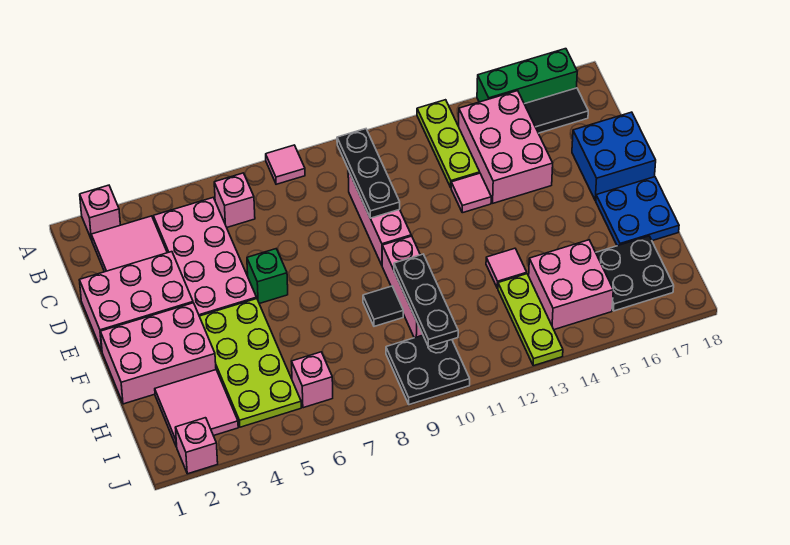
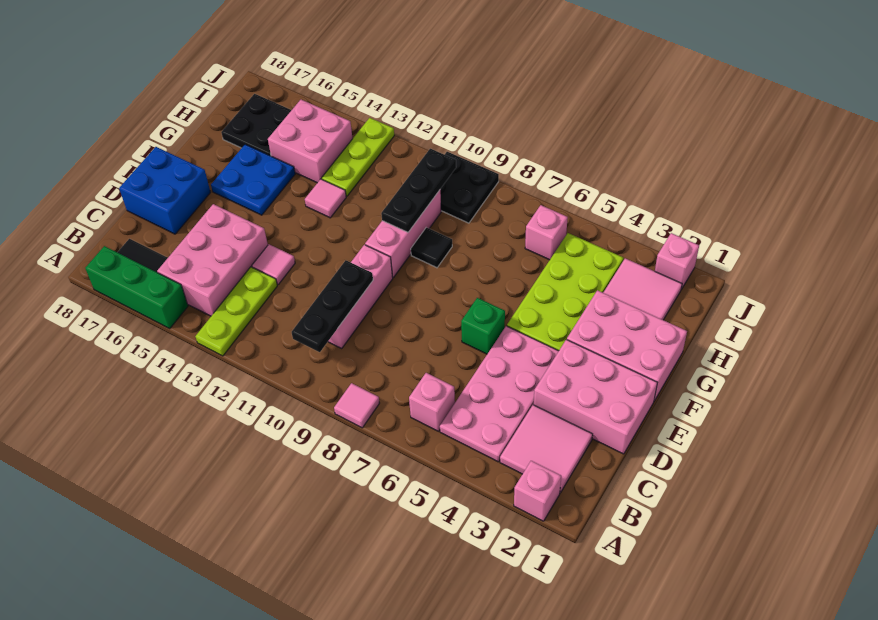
blue plate F17:G18 level 1 -> blue plate F15:G16 level 1

